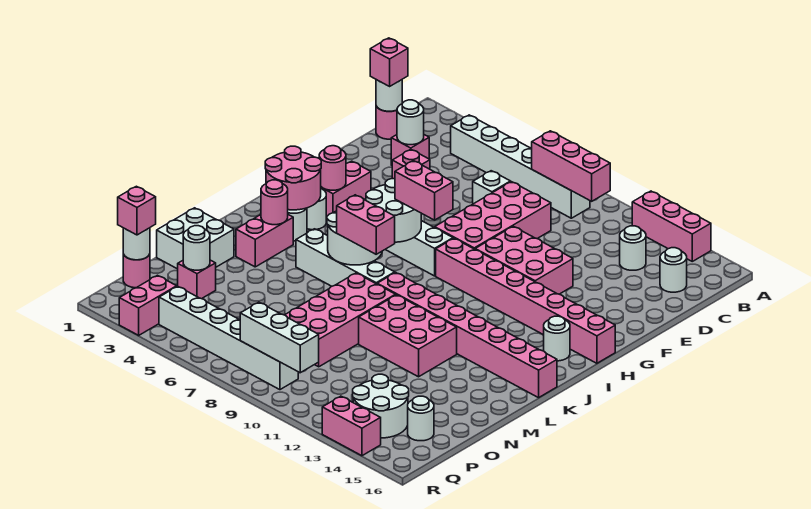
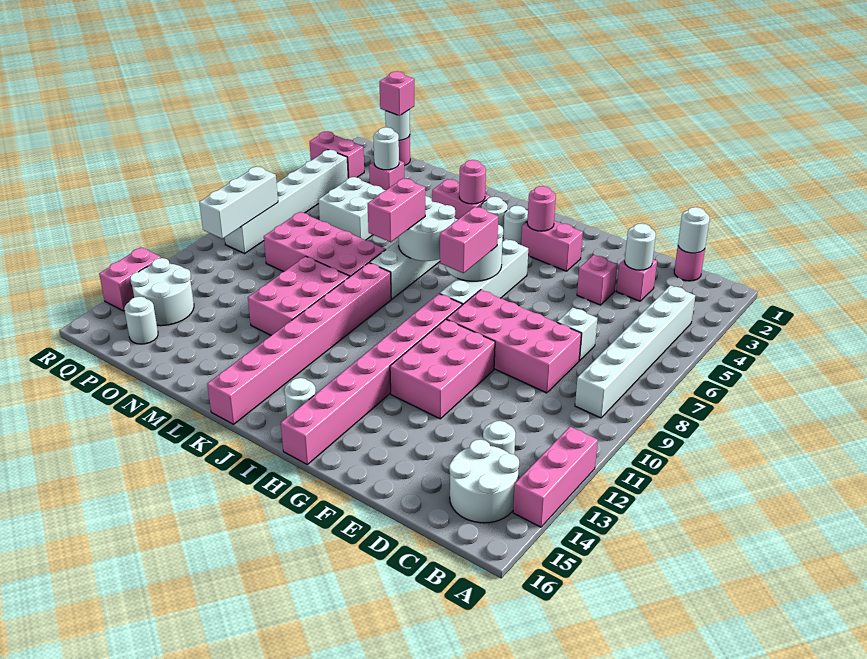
pink brick B8:B10 level 2 -> none
pink brick C1 level 3 -> none
white round brick C15 level 1 -> white round brick B14:C15 level 1
pink round brick I2:J3 level 2 -> none
white brick M1:N2 level 1 -> white brick N5:O6 level 1

